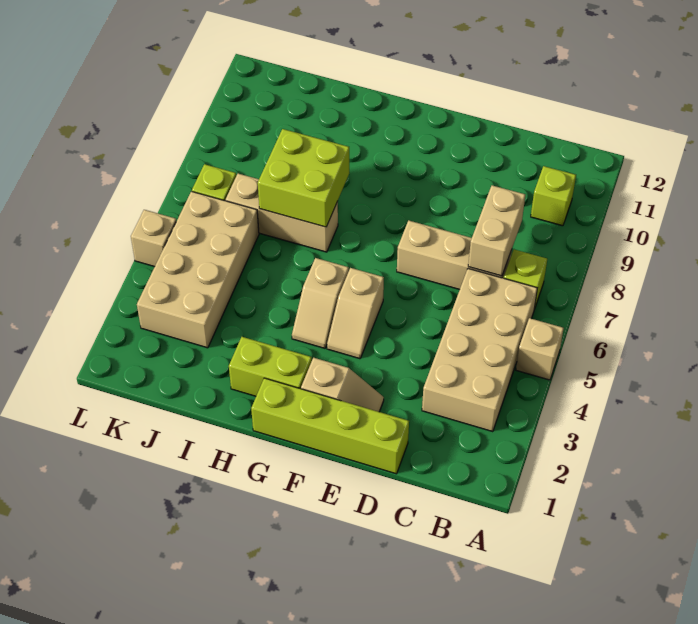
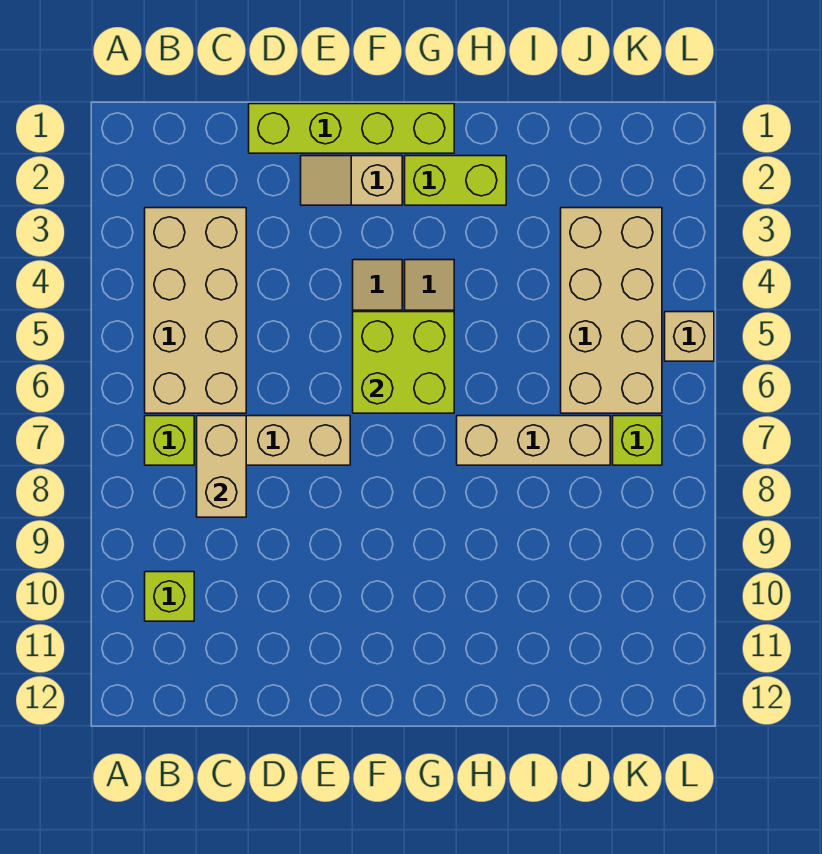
tan brick A5 level 1 -> none
lime brick H7:I8 level 2 -> lime brick F5:G6 level 2

